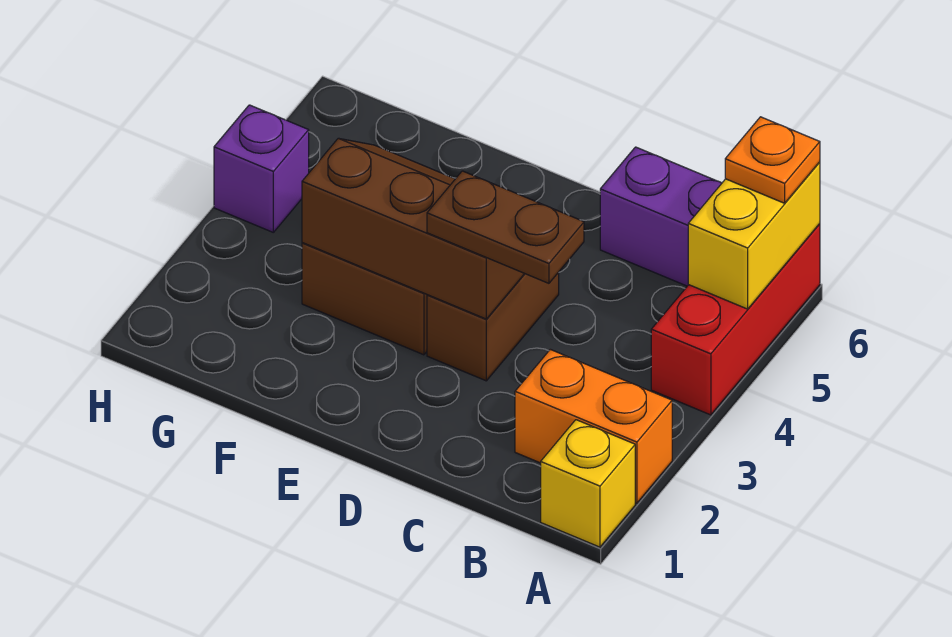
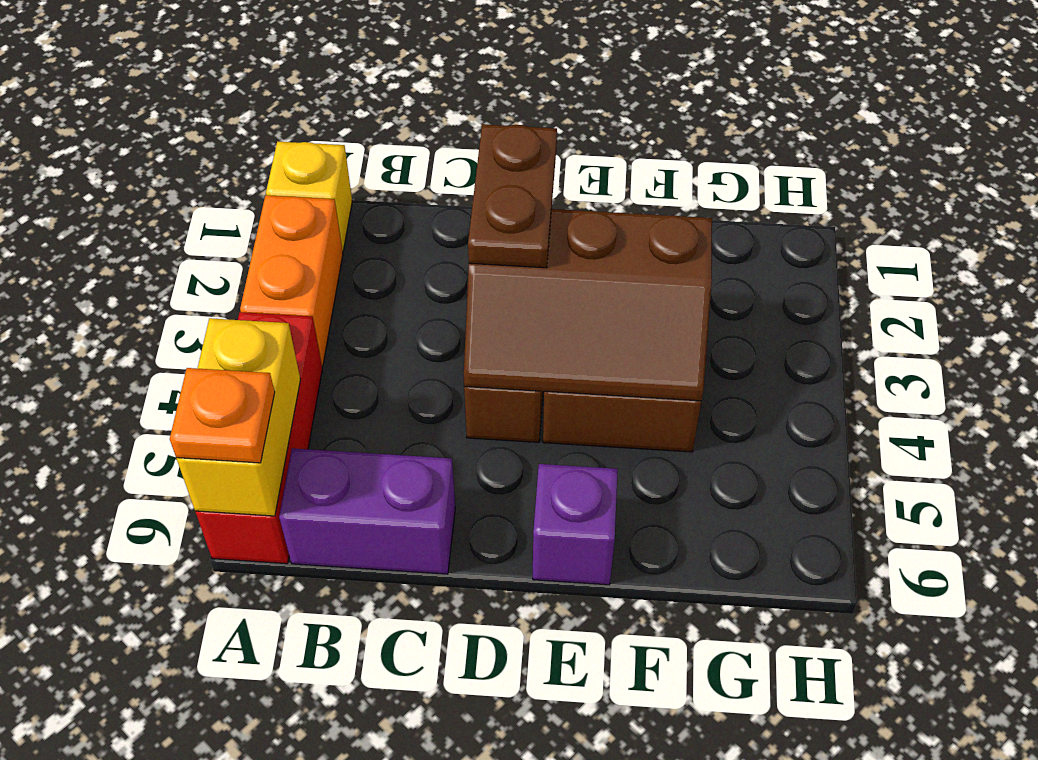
orange brick A2:B2 level 1 -> orange brick A2:A3 level 1
brown plate C3:D3 level 3 -> brown plate D2:D3 level 3
purple brick H4 level 1 -> purple brick E6 level 1

